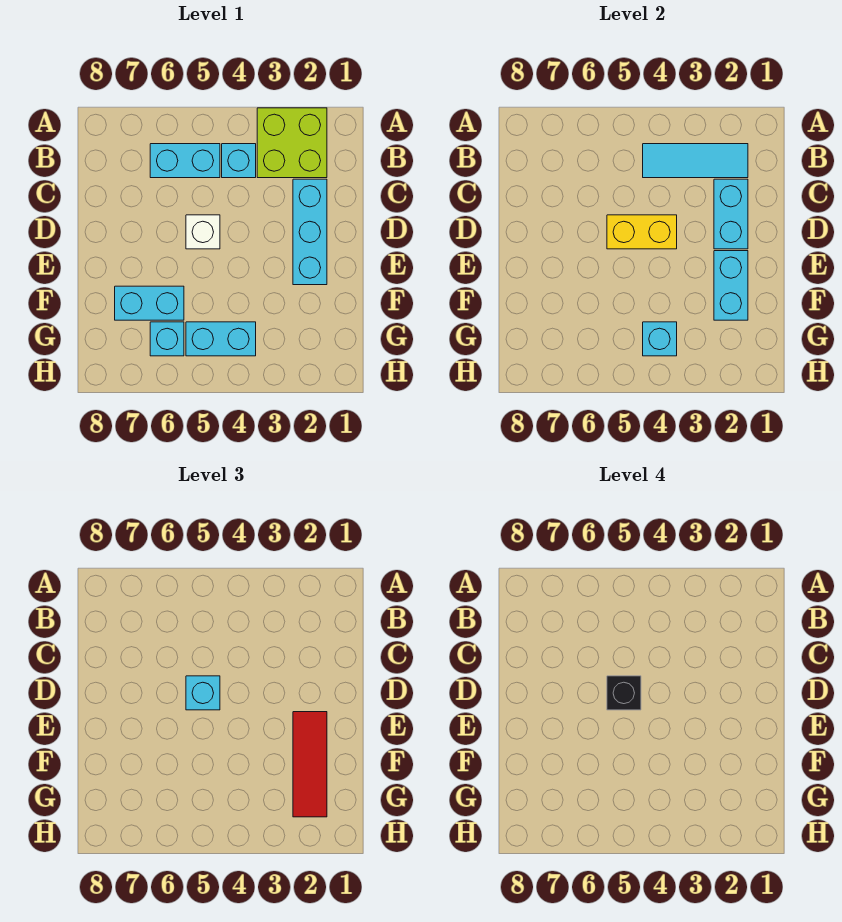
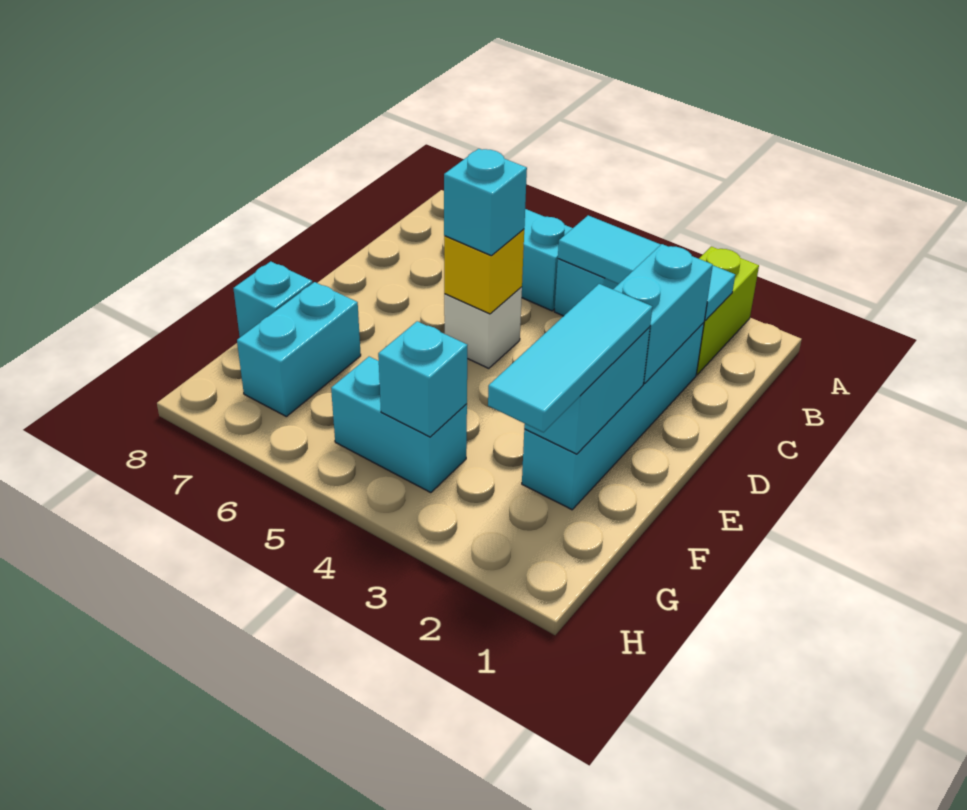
lime brick A2:B3 level 1 -> lime brick A2:B2 level 1
cyan brick C2:E2 level 1 -> cyan brick C2:F2 level 1
yellow brick D4:D5 level 2 -> yellow brick D5 level 2
black brick D5 level 4 -> none
red tile E2:G2 level 3 -> cyan tile E2:G2 level 3
cyan brick F6:F7 level 1 -> cyan brick F7:G7 level 1
cyan brick G6 level 1 -> cyan brick F8 level 1

